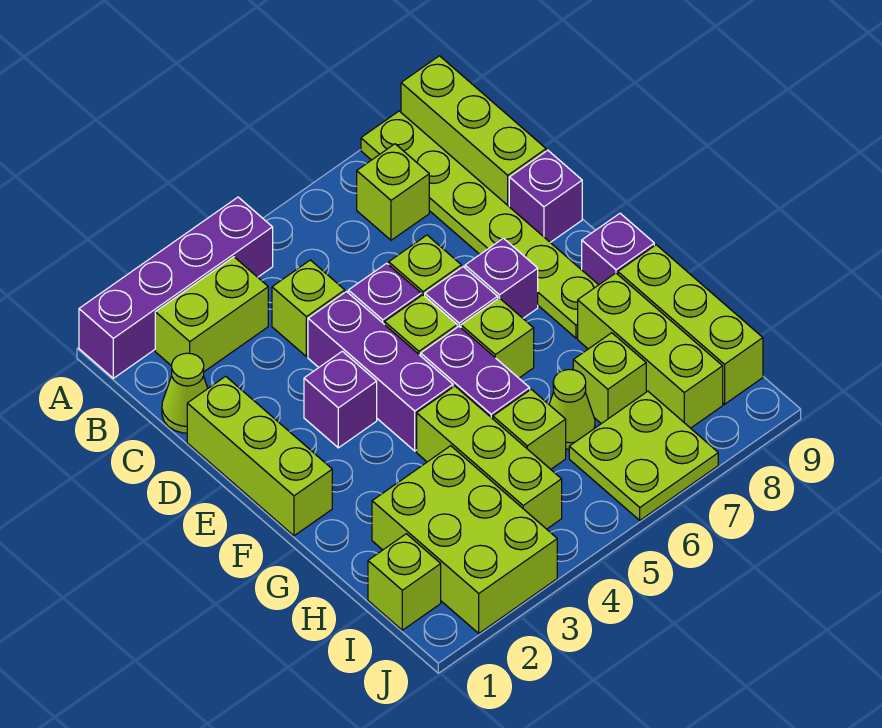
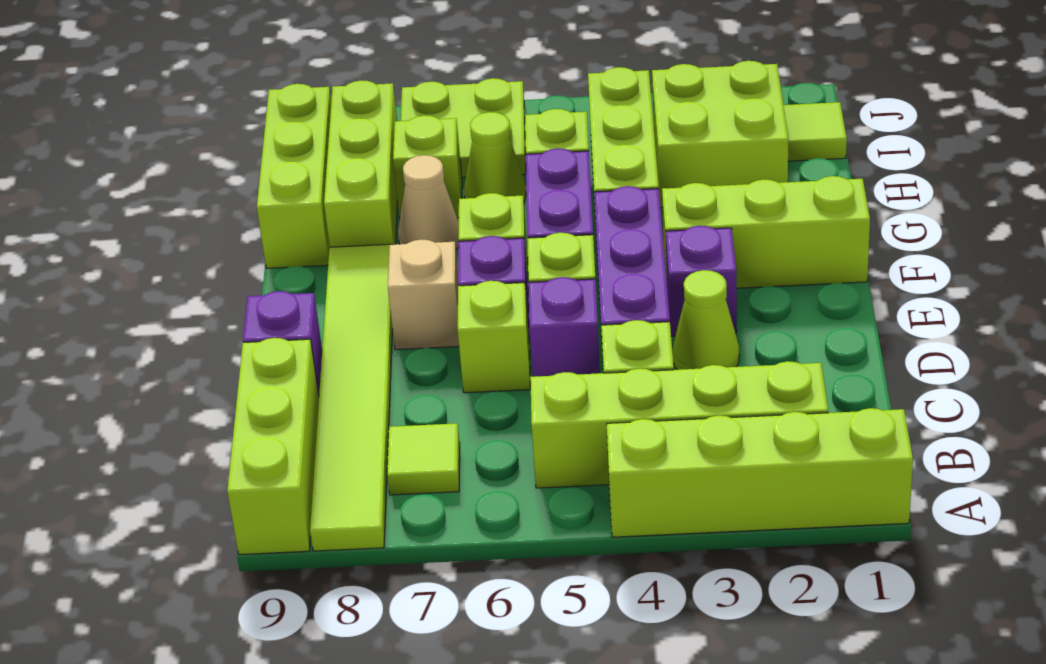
purple brick A1:A4 level 1 -> lime brick A1:A4 level 1
lime plate A8:F8 level 1 -> lime tile A8:F8 level 1
lime brick B2:B3 level 1 -> lime brick B2:B5 level 1
lime brick B7 level 1 -> lime tile B7 level 1
lime cone C1 level 1 -> lime cone D3 level 1
lime brick D1:F1 level 1 -> lime brick F1:F3 level 1
purple brick E7 level 1 -> tan brick E7 level 1
purple brick F9 level 1 -> none
none -> tan cone G7 level 1
lime brick H2:J3 level 1 -> lime brick H2:I3 level 1
lime brick I1 level 1 -> lime tile I1 level 1

